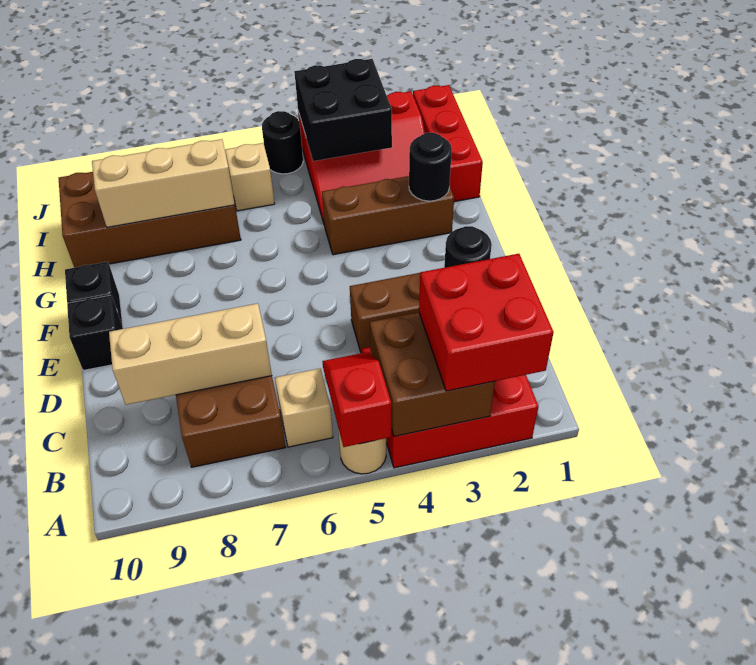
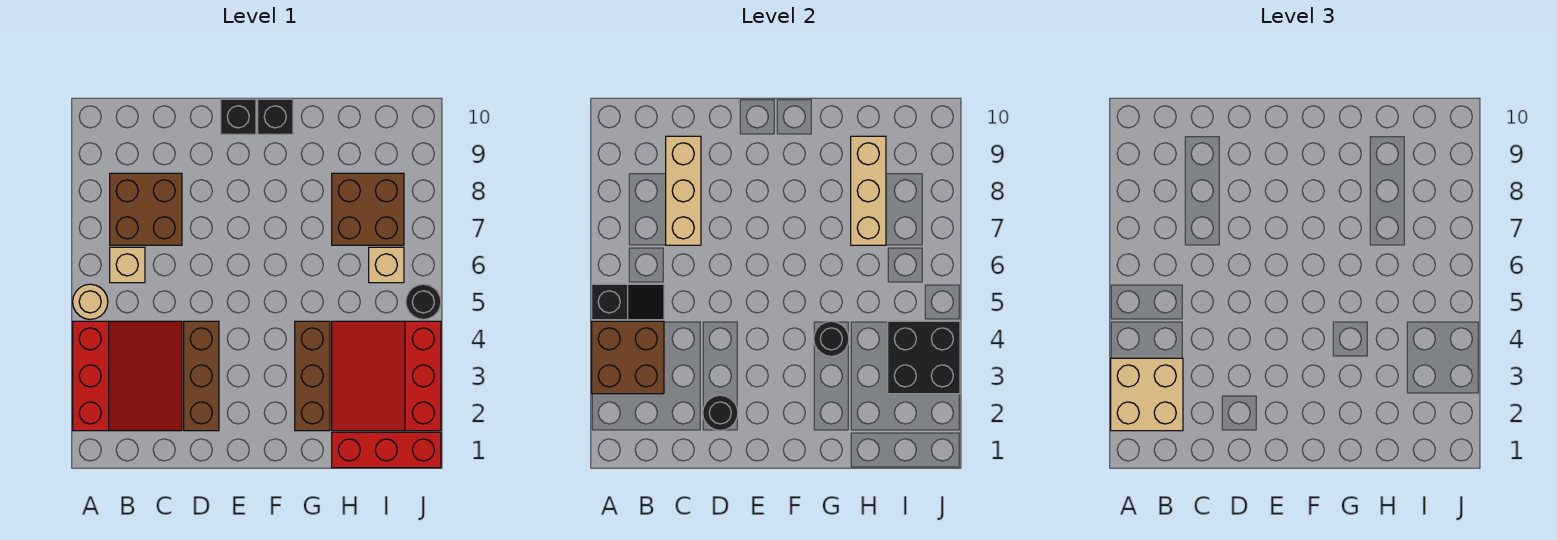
red brick A2:B3 level 3 -> tan brick A2:B3 level 3
red slope A5:B5 level 2 top A -> black slope A5:B5 level 2 top A
black round brick G2 level 2 -> black round brick G4 level 2
brown brick H7:I10 level 1 -> brown brick H7:I8 level 1

